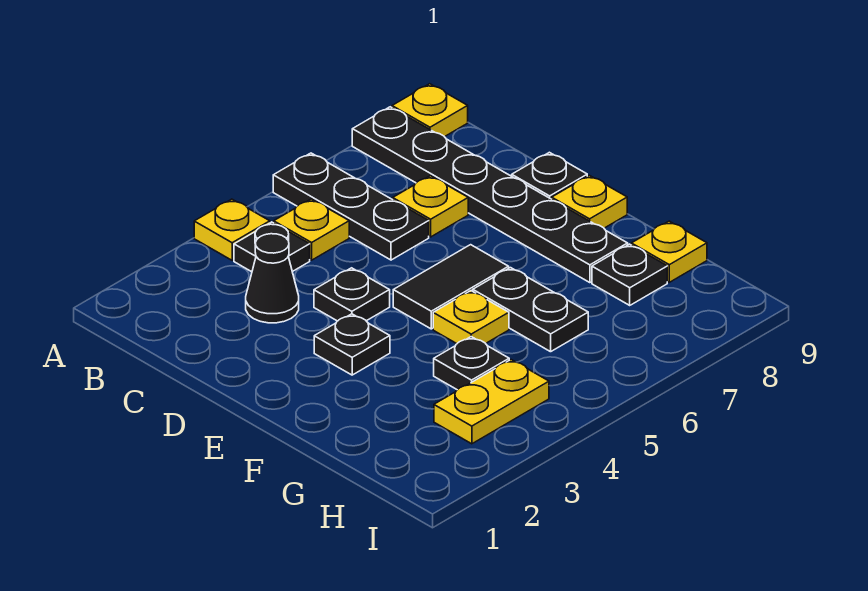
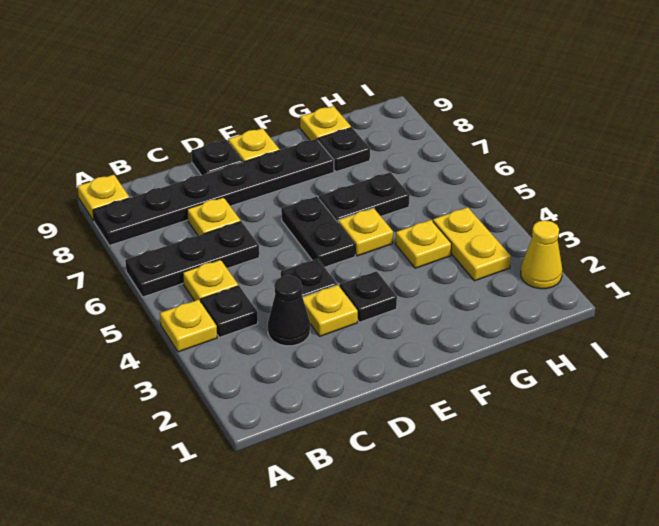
none -> yellow plate D3 level 1
black tile E5:E6 level 1 -> black plate E5:E6 level 1
black plate G4 level 1 -> yellow plate G4 level 1
none -> yellow cone I2 level 1

